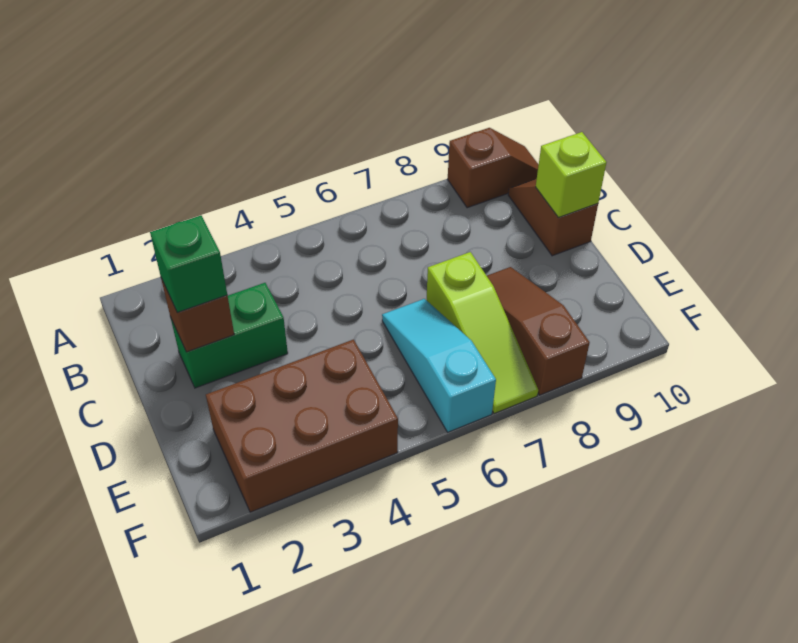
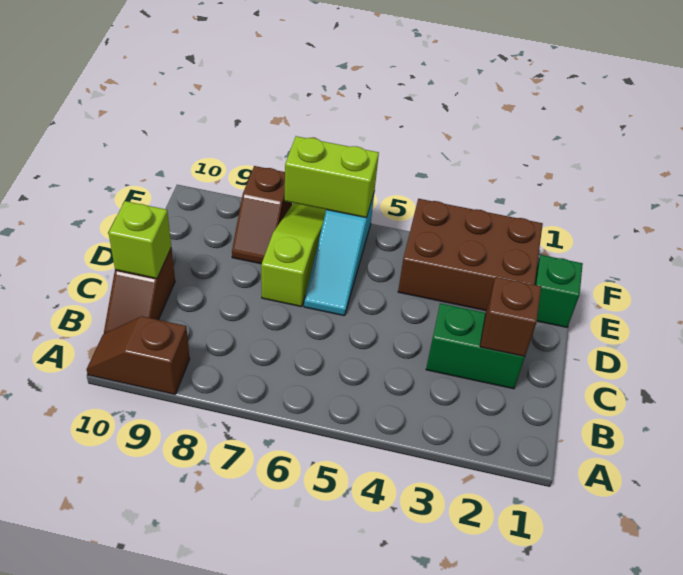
green brick C2 level 3 -> green brick E1 level 1
brown slope D8:F8 level 1 top F -> brown slope E8:F8 level 1 top F
none -> lime brick F6:F7 level 2

